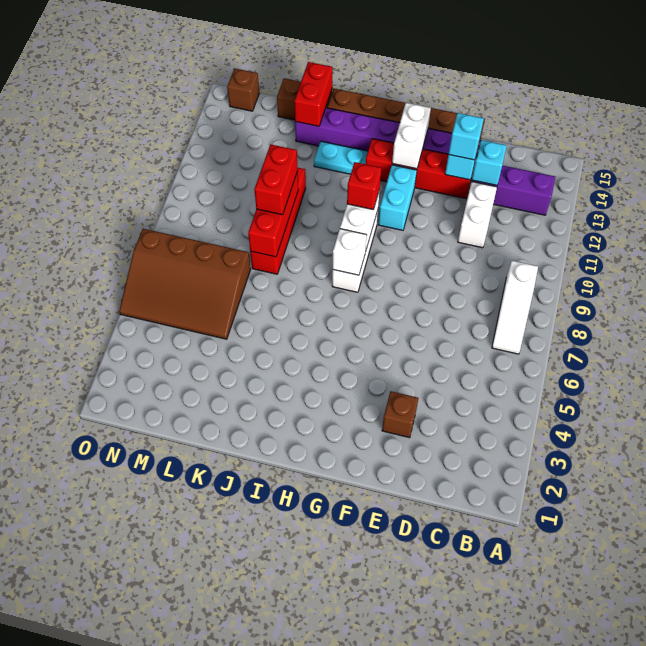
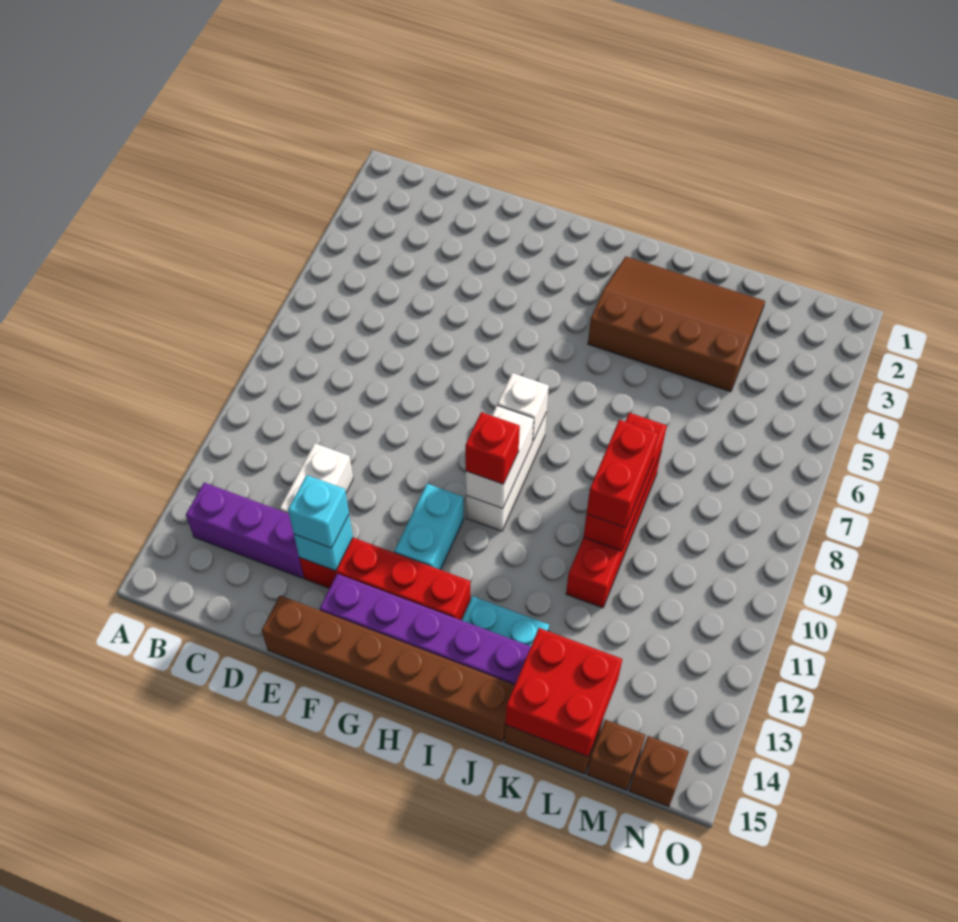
white slope B7:B9 level 1 top 9 -> none
cyan brick D13 level 2 -> none
brown brick E3 level 1 -> brown brick M15 level 1
white brick G13:G14 level 2 -> none
red brick K14:K15 level 2 -> red brick K14:L15 level 2
brown slope L5:O7 level 1 top 7 -> brown slope I2:L4 level 1 top 4

